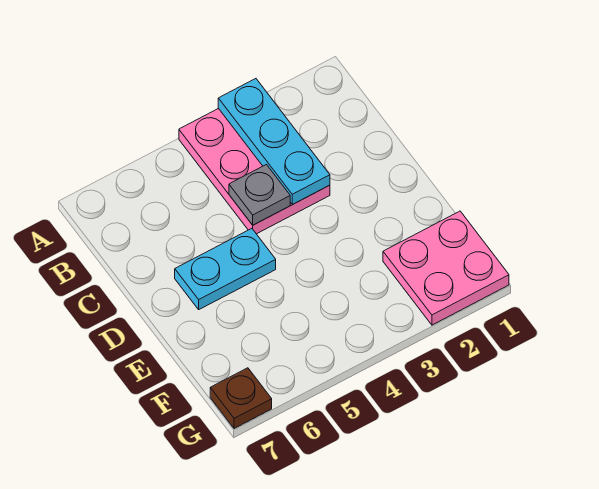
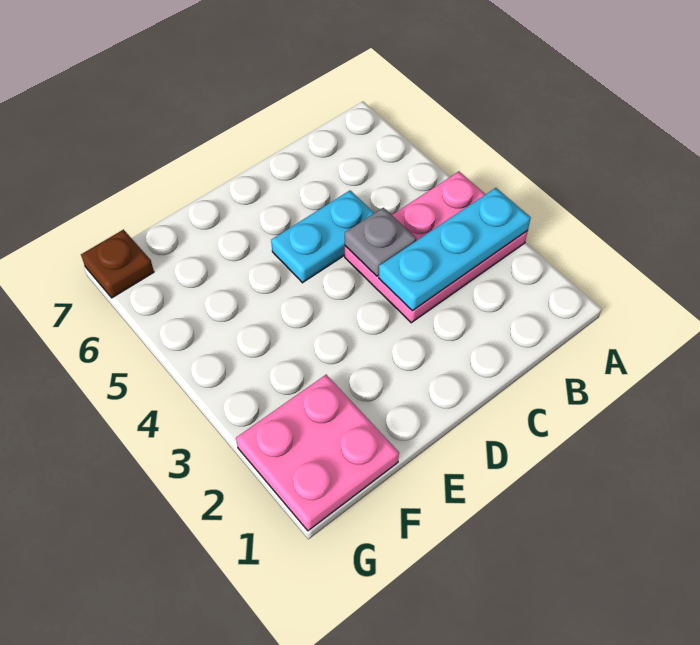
cyan plate D5:D6 level 1 -> cyan plate C5:D5 level 1

